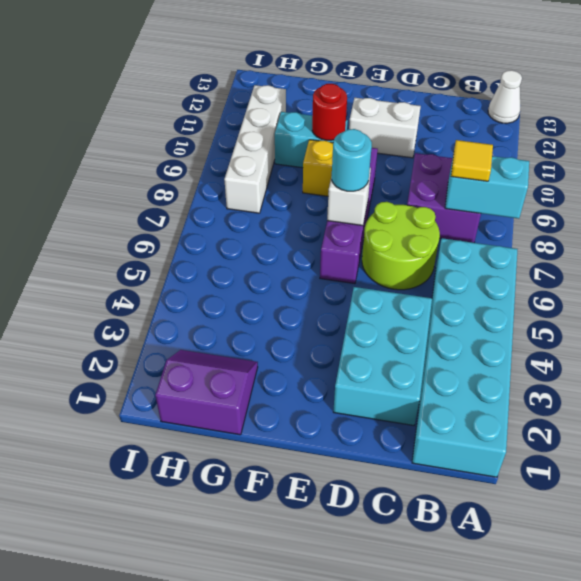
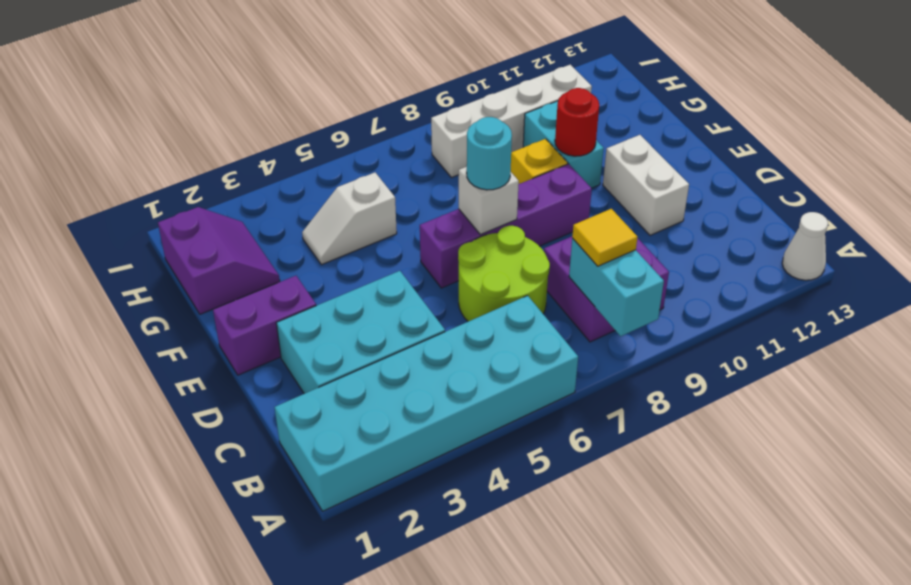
none -> purple brick E1:E2 level 1
none -> white slope G4:G5 level 1 top 5

